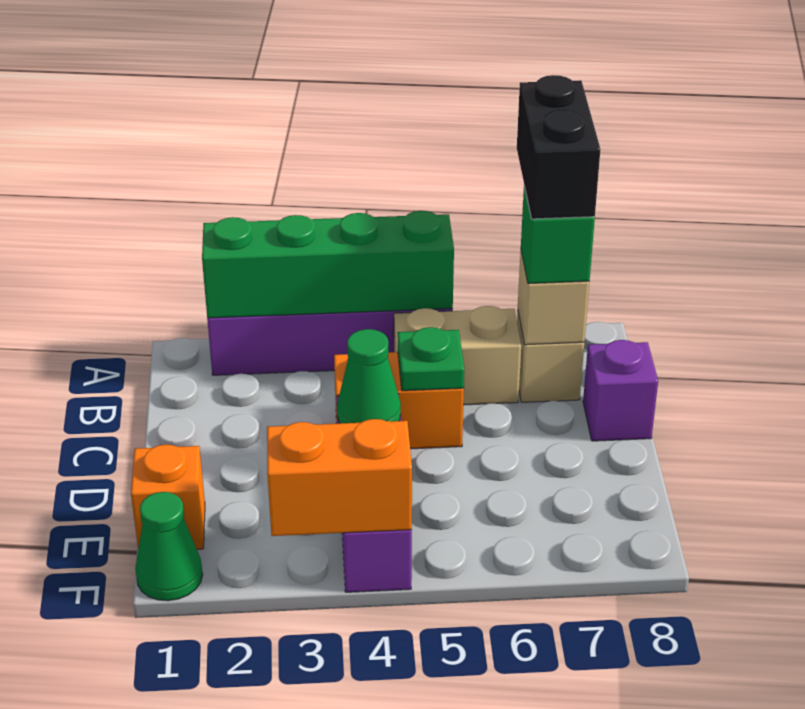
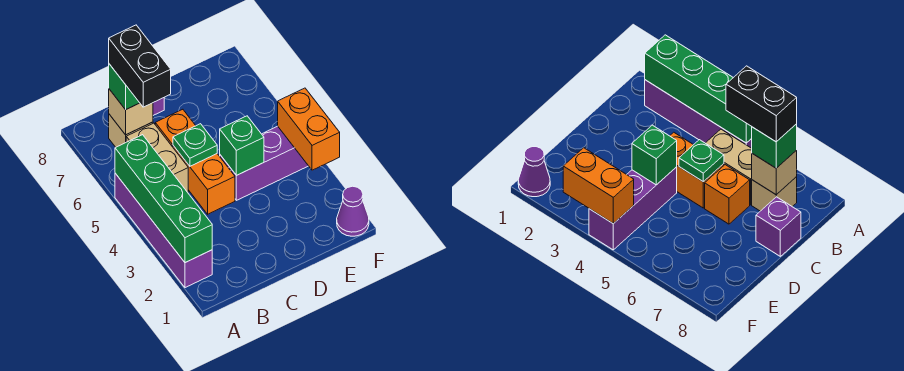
black brick A7:B7 level 4 -> black brick B6:B7 level 4
green cone D4 level 2 -> green brick D4 level 2
orange brick E1 level 1 -> orange brick C6 level 1
green cone F1 level 1 -> purple cone F1 level 1

